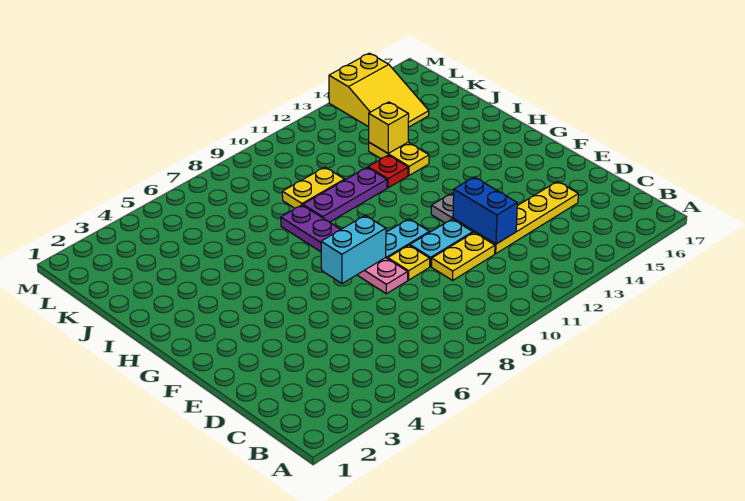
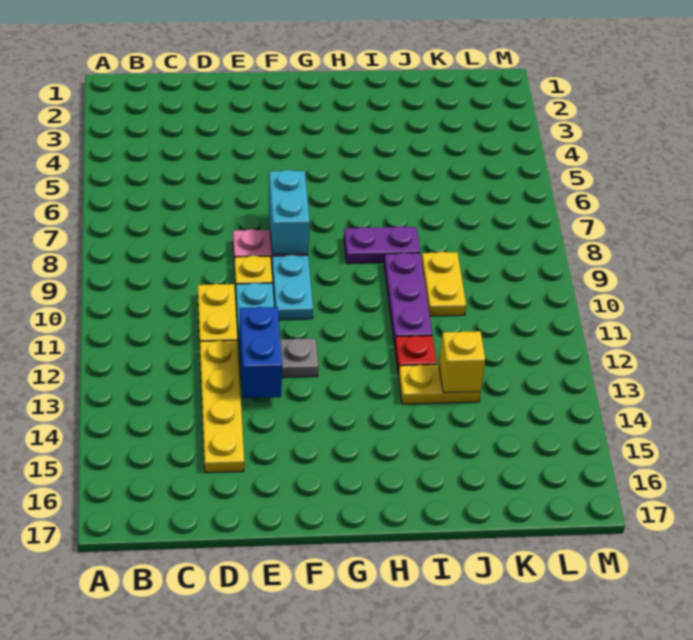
blue brick D12:E12 level 2 -> blue brick E12:E13 level 2
yellow slope K14:M15 level 1 top M -> none

